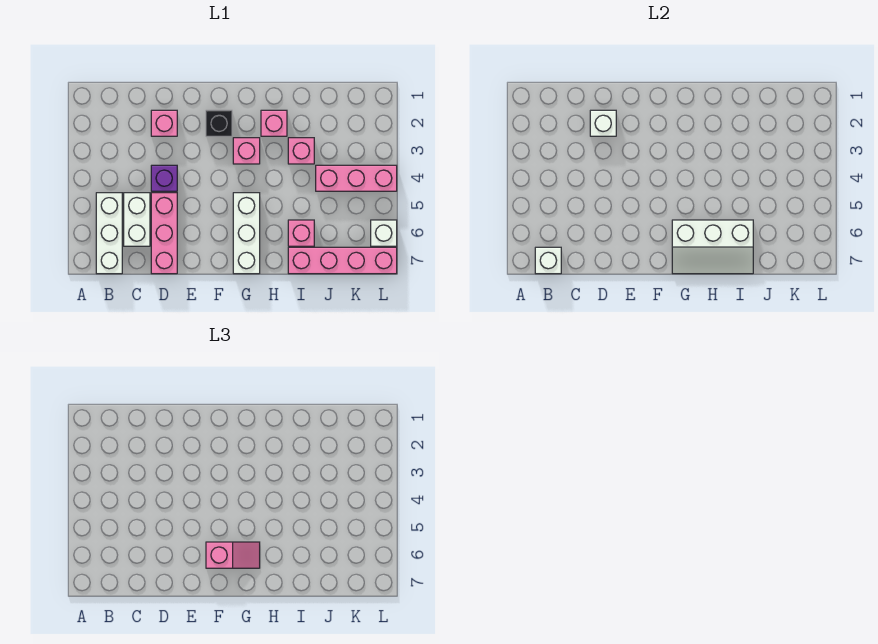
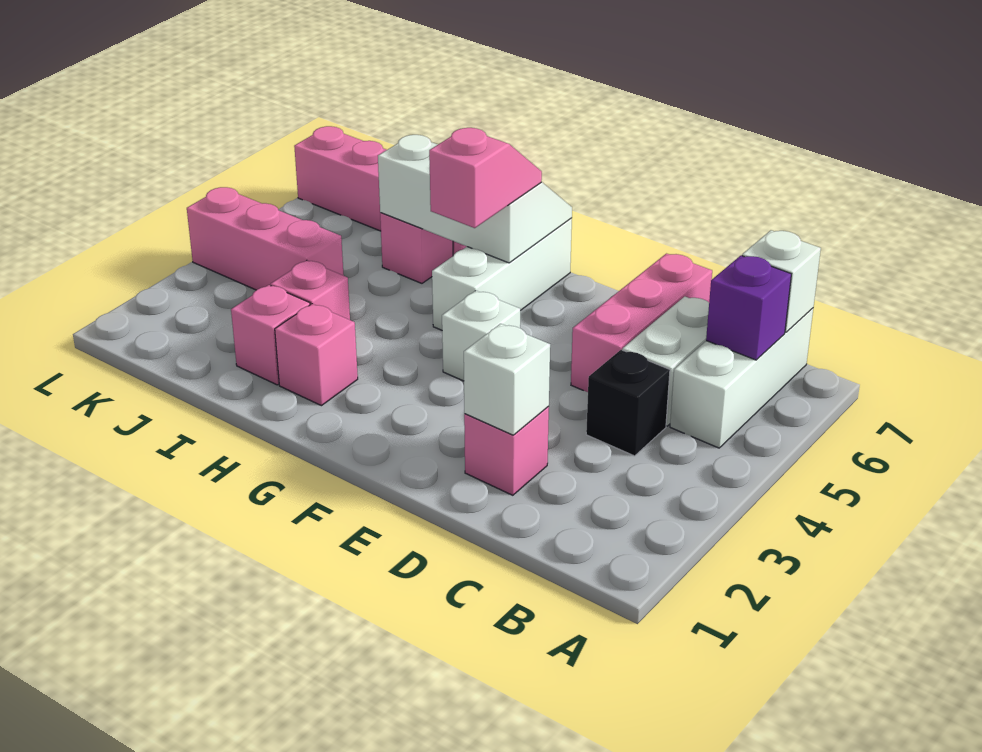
purple brick D4 level 1 -> purple brick B6 level 2
black brick F2 level 1 -> black brick C4 level 1
pink slope F6:G6 level 3 top F -> pink slope G5:G6 level 3 top 5
pink brick G3 level 1 -> pink brick I2 level 1
white brick L6 level 1 -> white brick F4 level 1

